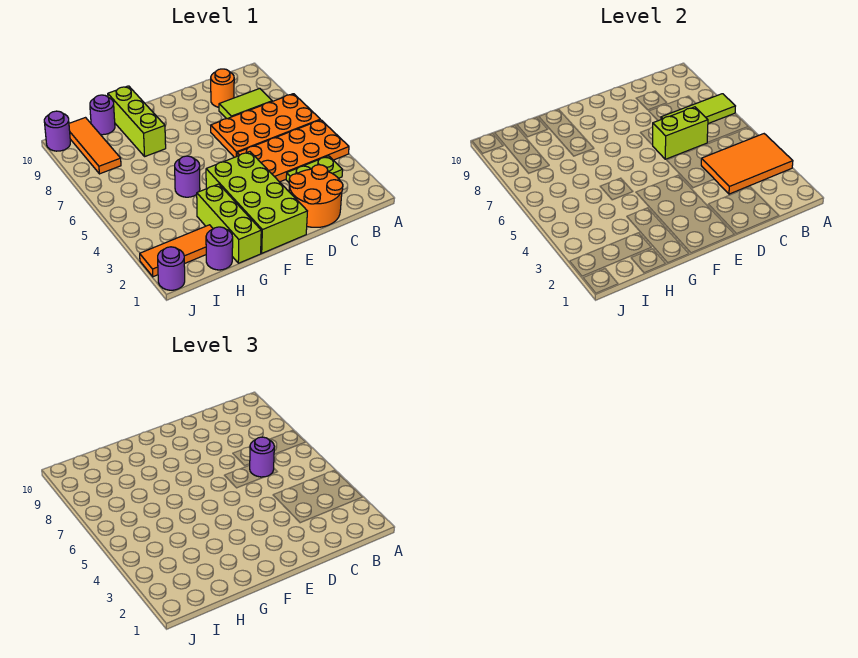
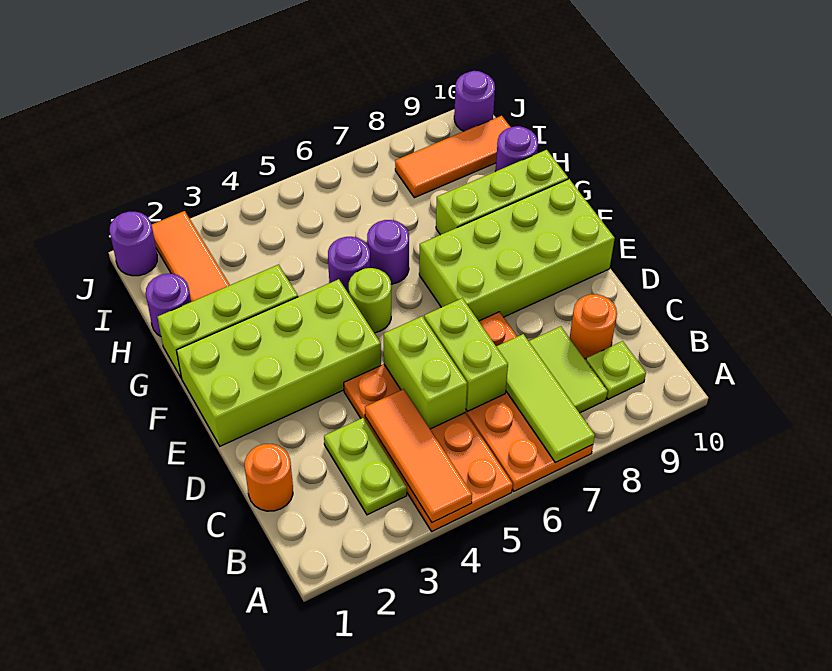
orange tile A3:C4 level 2 -> orange tile A4:C4 level 2
none -> lime plate B9 level 1
orange round brick C1:D2 level 1 -> orange round brick C1 level 1
none -> lime brick C5:D5 level 2
purple round brick C6 level 3 -> purple round brick G6 level 1
none -> lime brick E7:F10 level 1
none -> lime round brick F5 level 1

